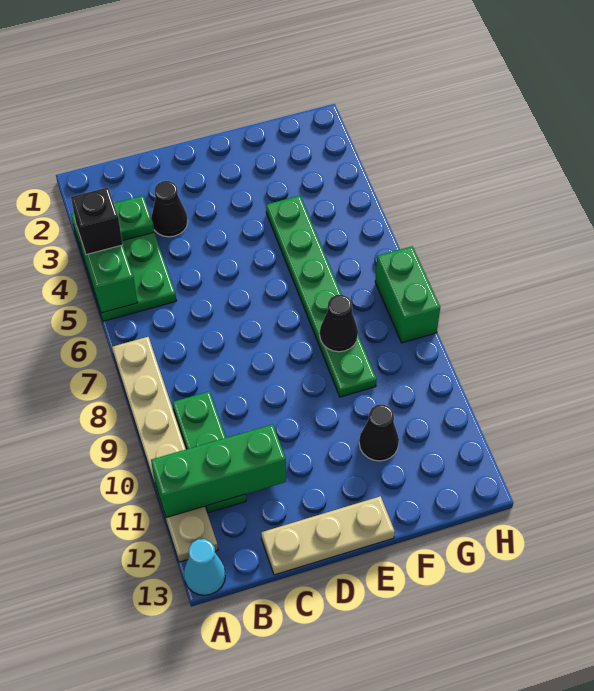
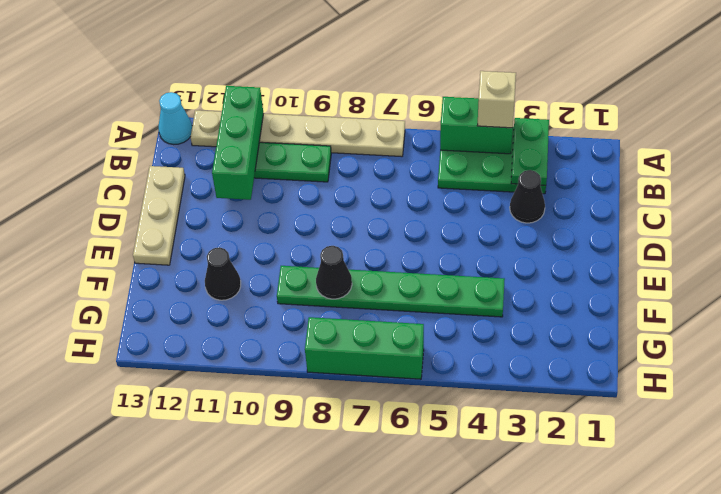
black brick A4 level 3 -> tan brick A4 level 3
green brick H7:H8 level 1 -> green brick H6:H8 level 1

